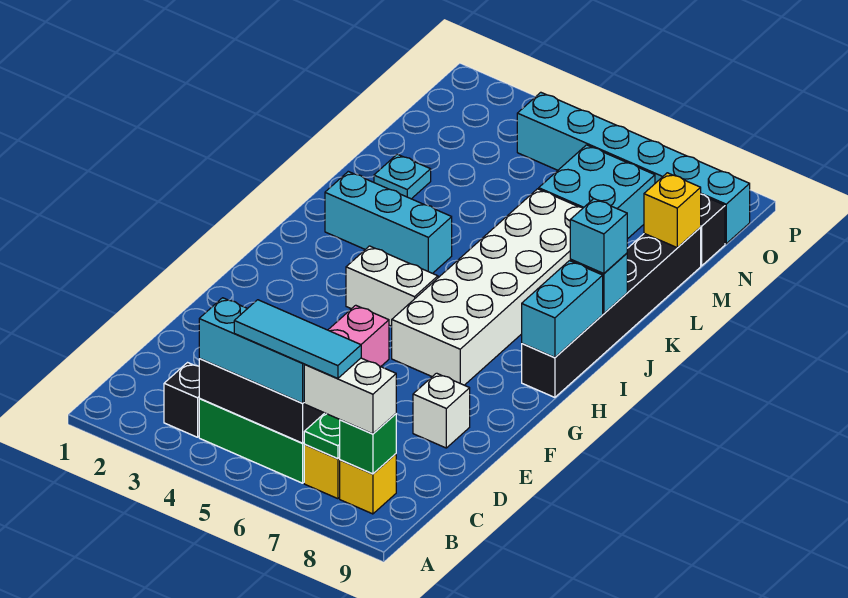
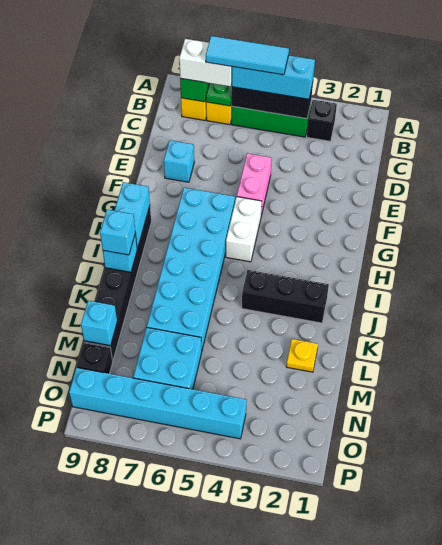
white brick E8 level 1 -> cyan brick E8 level 1
white brick G6:L7 level 1 -> cyan brick G6:L7 level 1
white brick H4:H5 level 1 -> white brick G5:H5 level 1
cyan brick J2:J4 level 1 -> black brick J2:J4 level 1
cyan plate L2 level 1 -> yellow plate L2 level 1
yellow brick M9 level 2 -> cyan brick M9 level 2

